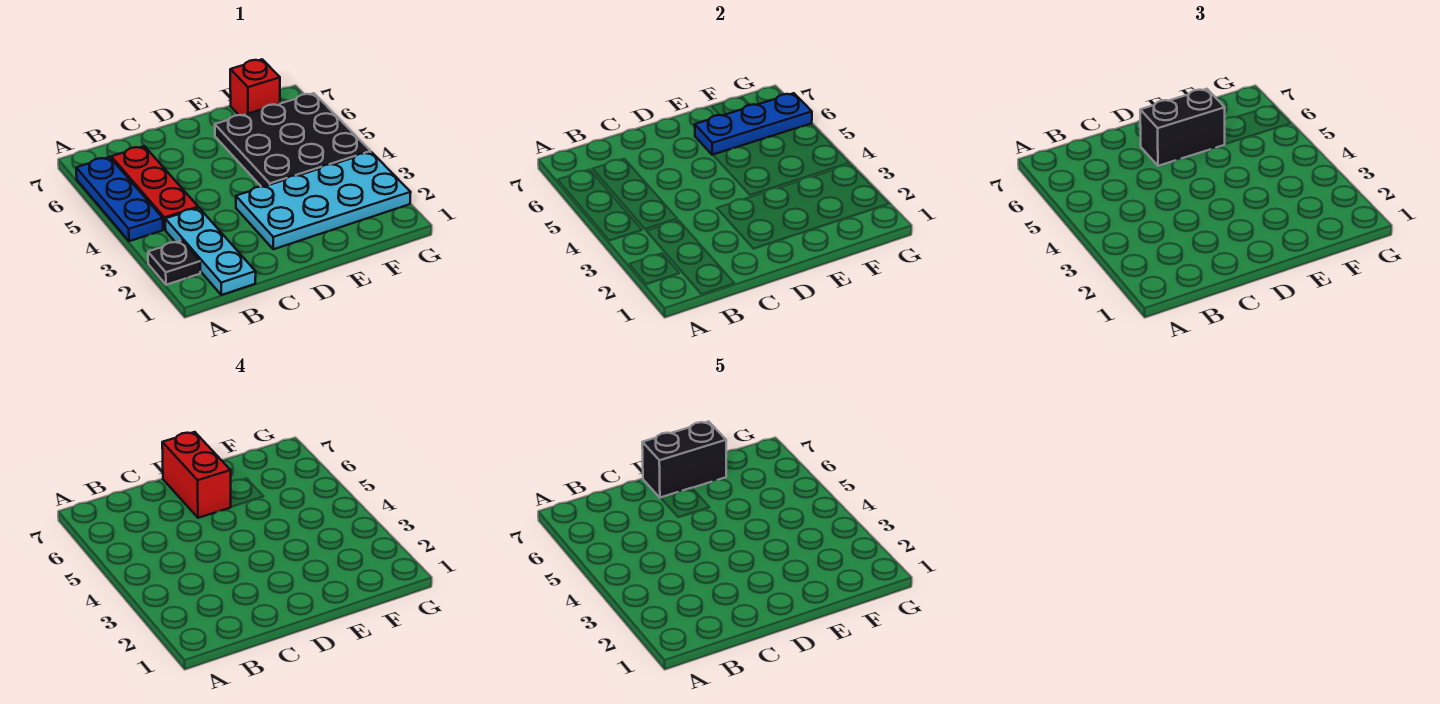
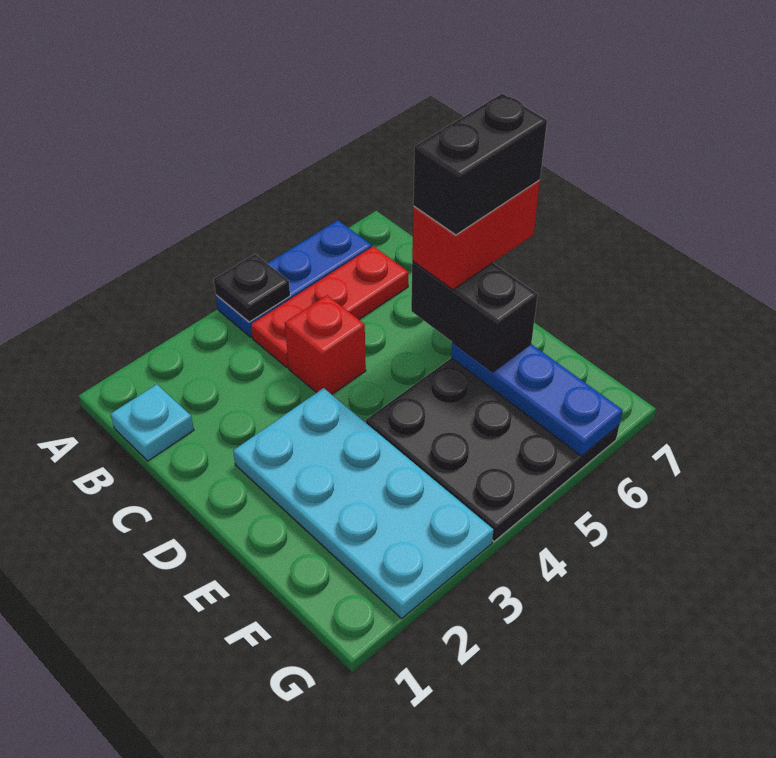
black plate A2 level 1 -> black plate A4 level 2
cyan plate B1:B3 level 1 -> cyan plate B1 level 1
black brick D7:E7 level 5 -> black brick D6:D7 level 5
red brick F7 level 1 -> red brick C4 level 1

